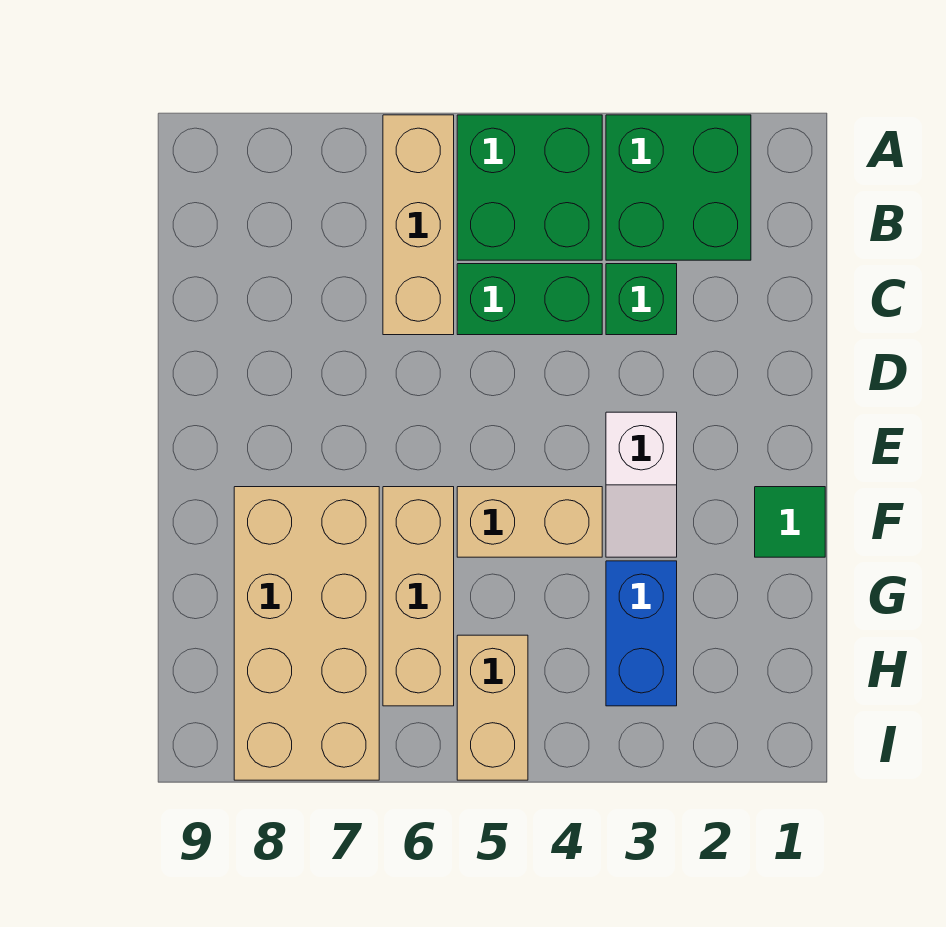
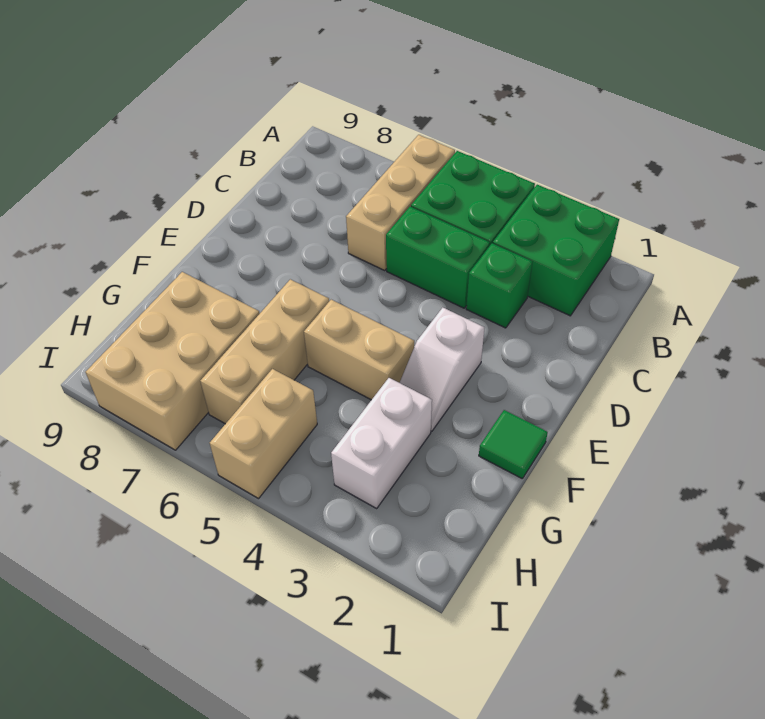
tan brick F7:I8 level 1 -> tan brick G7:I8 level 1
blue brick G3:H3 level 1 -> white brick G3:H3 level 1

